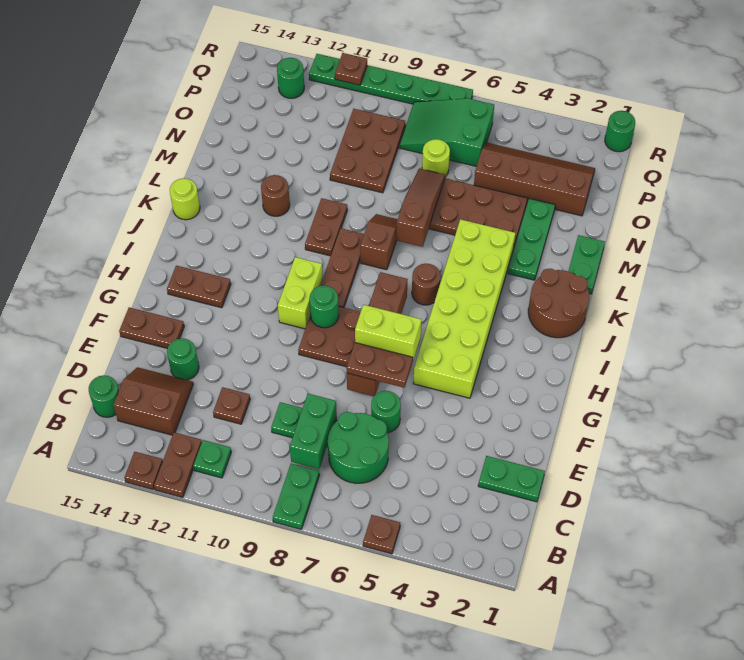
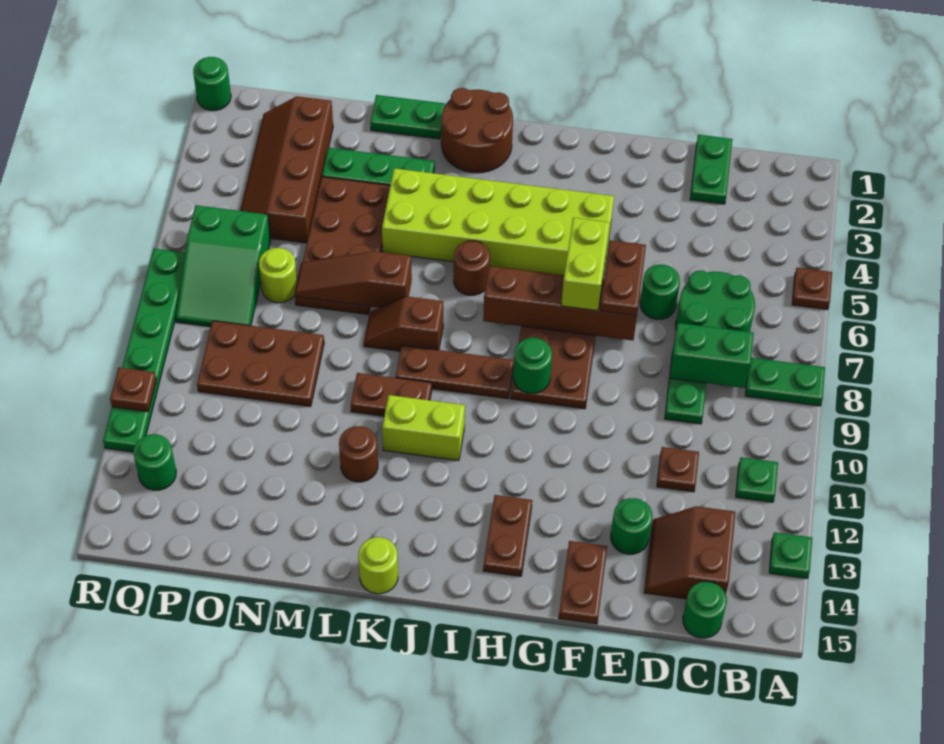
brown plate A12:B12 level 1 -> none
brown plate A13 level 1 -> green plate A13 level 1
lime brick H10:I10 level 1 -> lime brick J11:K11 level 1

